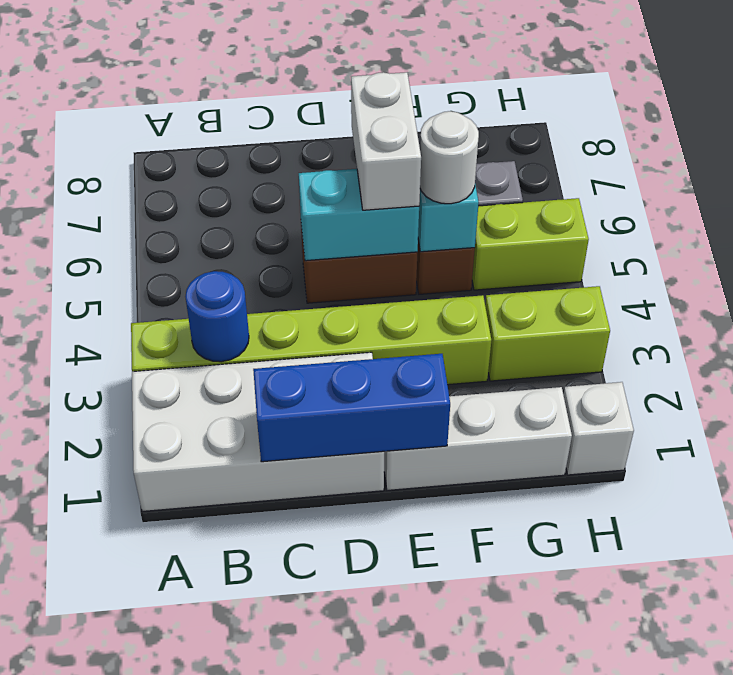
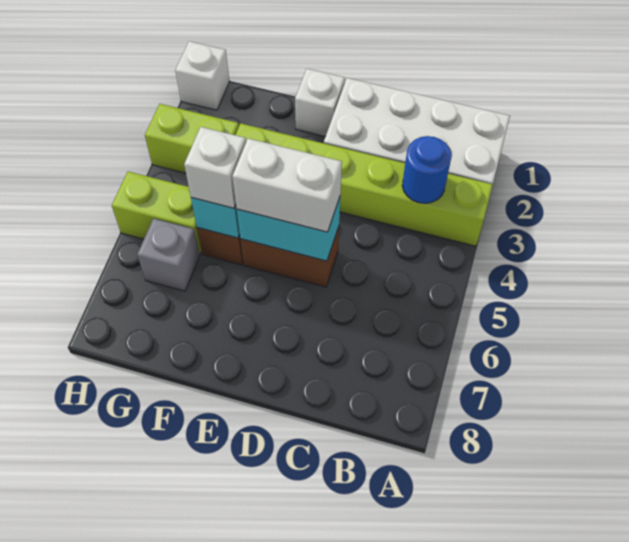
blue brick C1:E1 level 2 -> none
white brick E1:G1 level 1 -> white brick E1 level 1
white brick E5:E6 level 3 -> white brick D5:E5 level 3
white round brick F5 level 3 -> white brick F5 level 3

